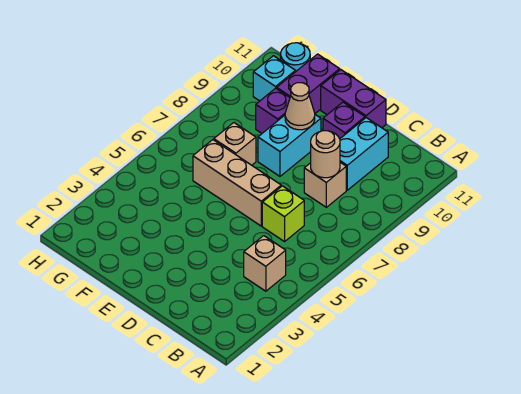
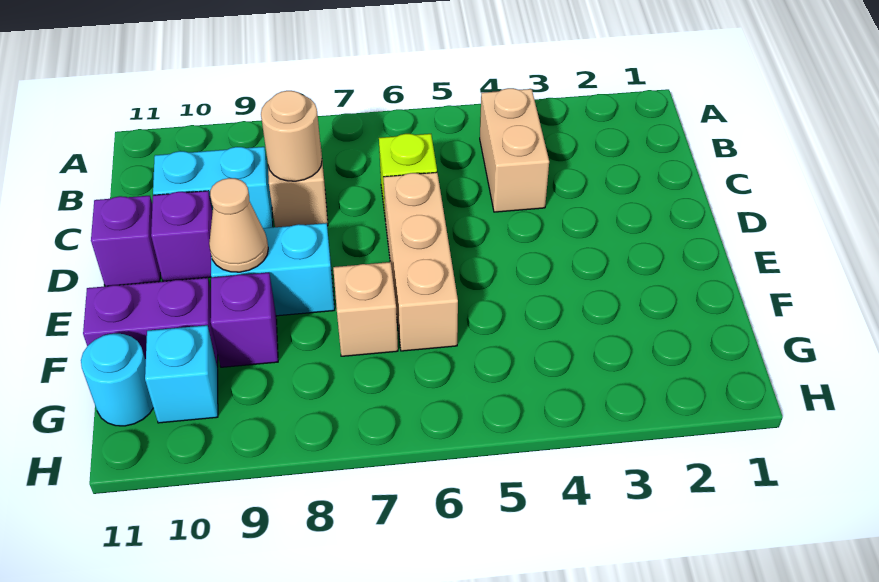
tan brick B4 level 1 -> tan brick B4:C4 level 1
purple brick D11:E11 level 1 -> purple brick D11 level 1

